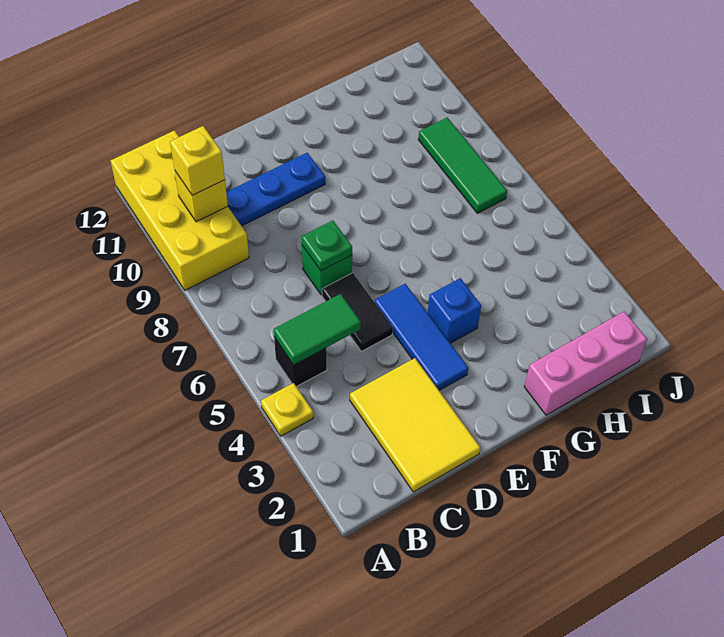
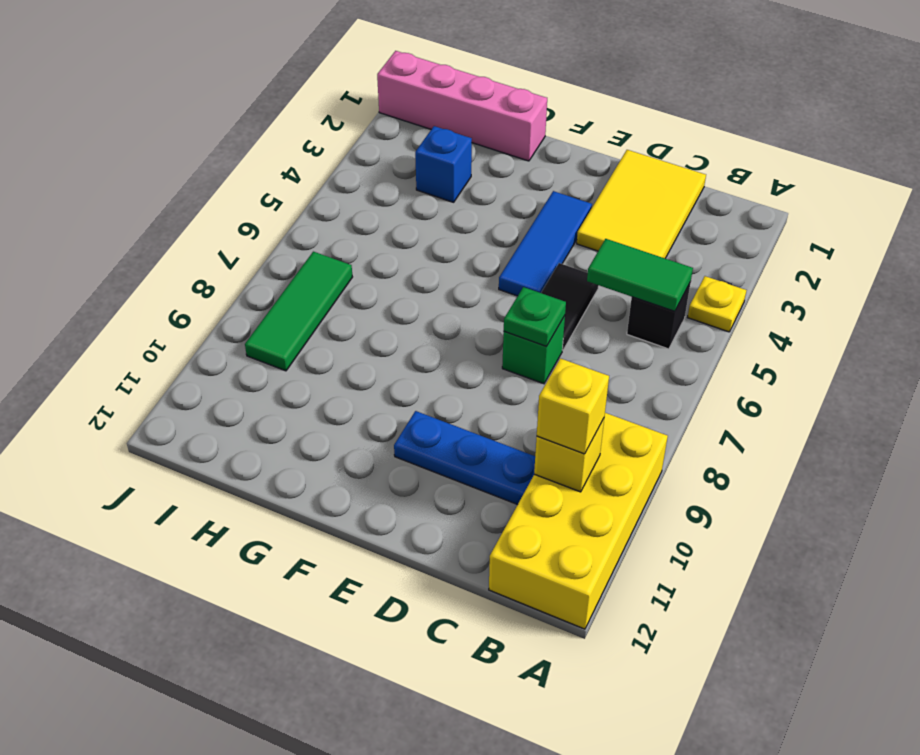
blue brick F4 level 1 -> blue brick H3 level 1
pink brick G1:I1 level 1 -> pink brick G1:J1 level 1

